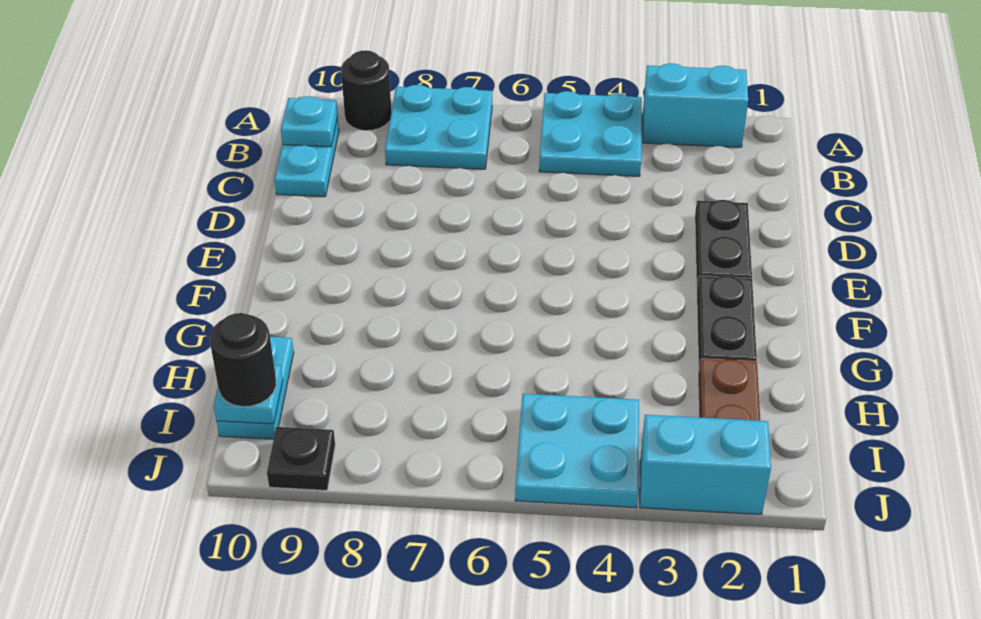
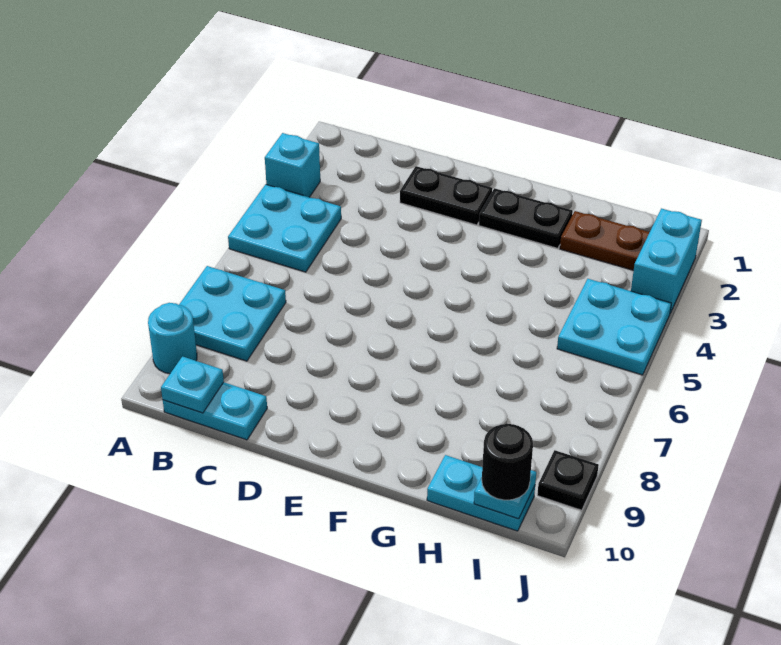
cyan brick A2:A3 level 1 -> cyan brick A3 level 1
black round brick A9 level 1 -> cyan round brick A9 level 1

